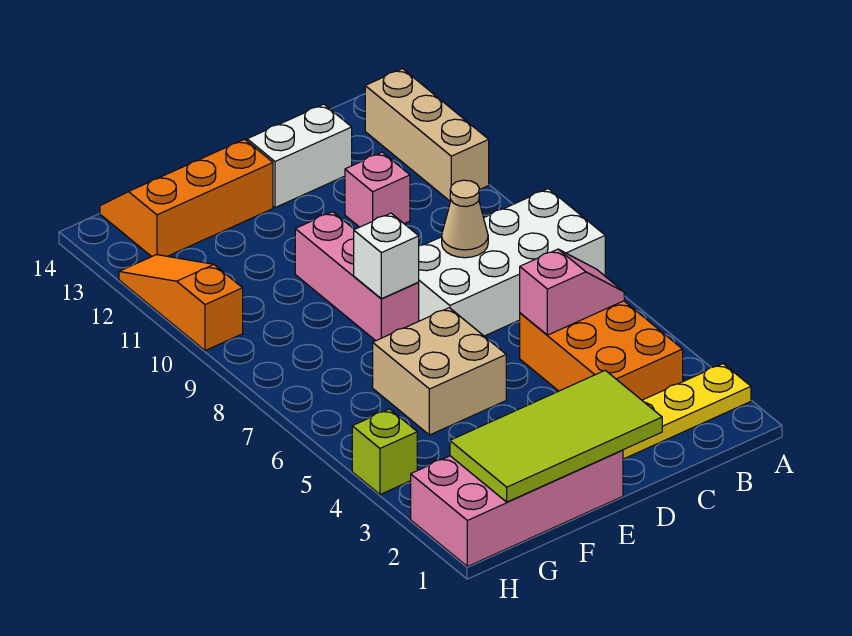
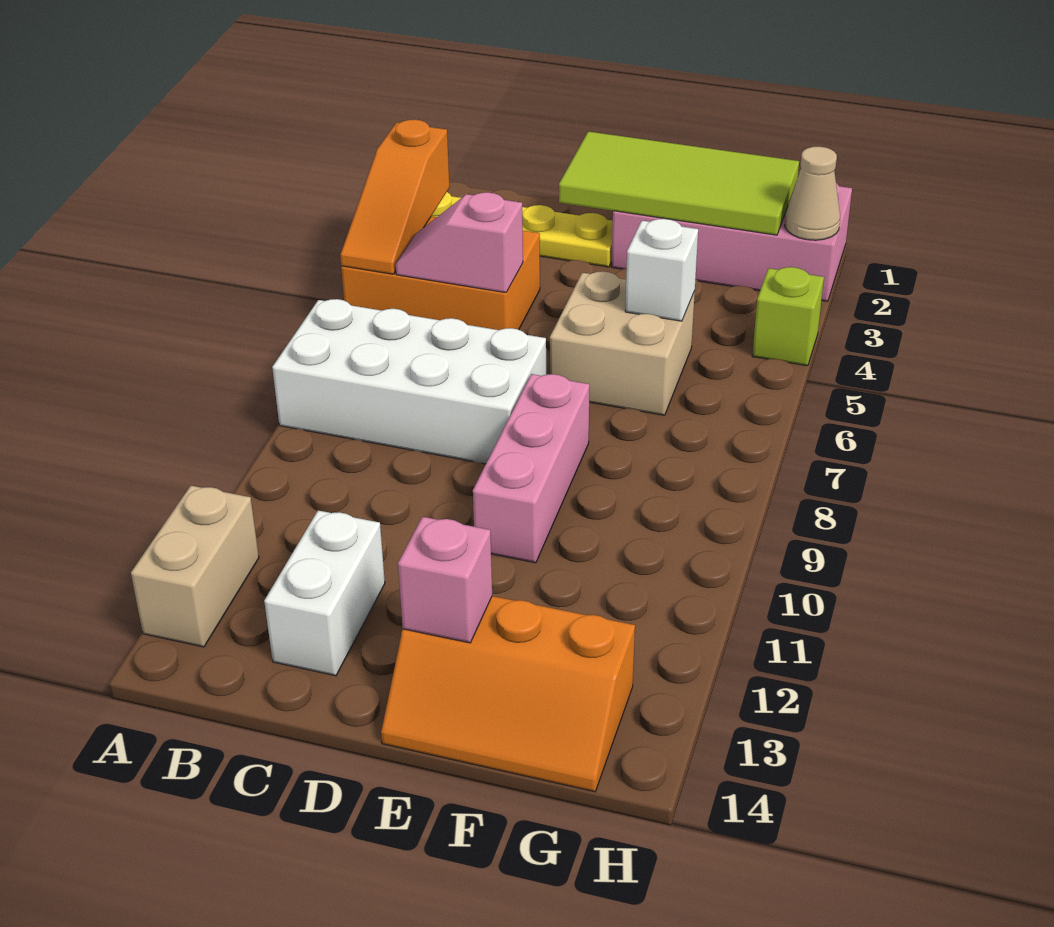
tan brick A11:A13 level 1 -> tan brick A12:A13 level 1
orange brick B3:C5 level 1 -> orange brick A4:C5 level 1
tan cone C8 level 2 -> tan cone H2 level 2
pink brick C11 level 1 -> pink brick E13 level 2
white brick C13:D13 level 1 -> white brick C12:C13 level 1
white brick E8 level 2 -> white brick F5 level 2
orange slope H10:H12 level 1 top 10 -> orange slope A3:A5 level 2 top 3

